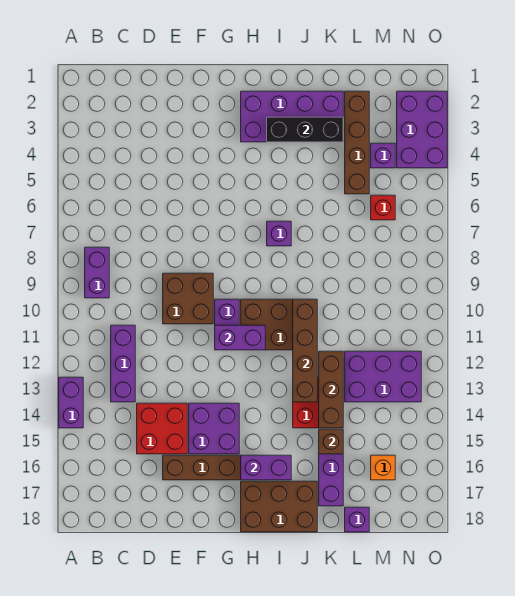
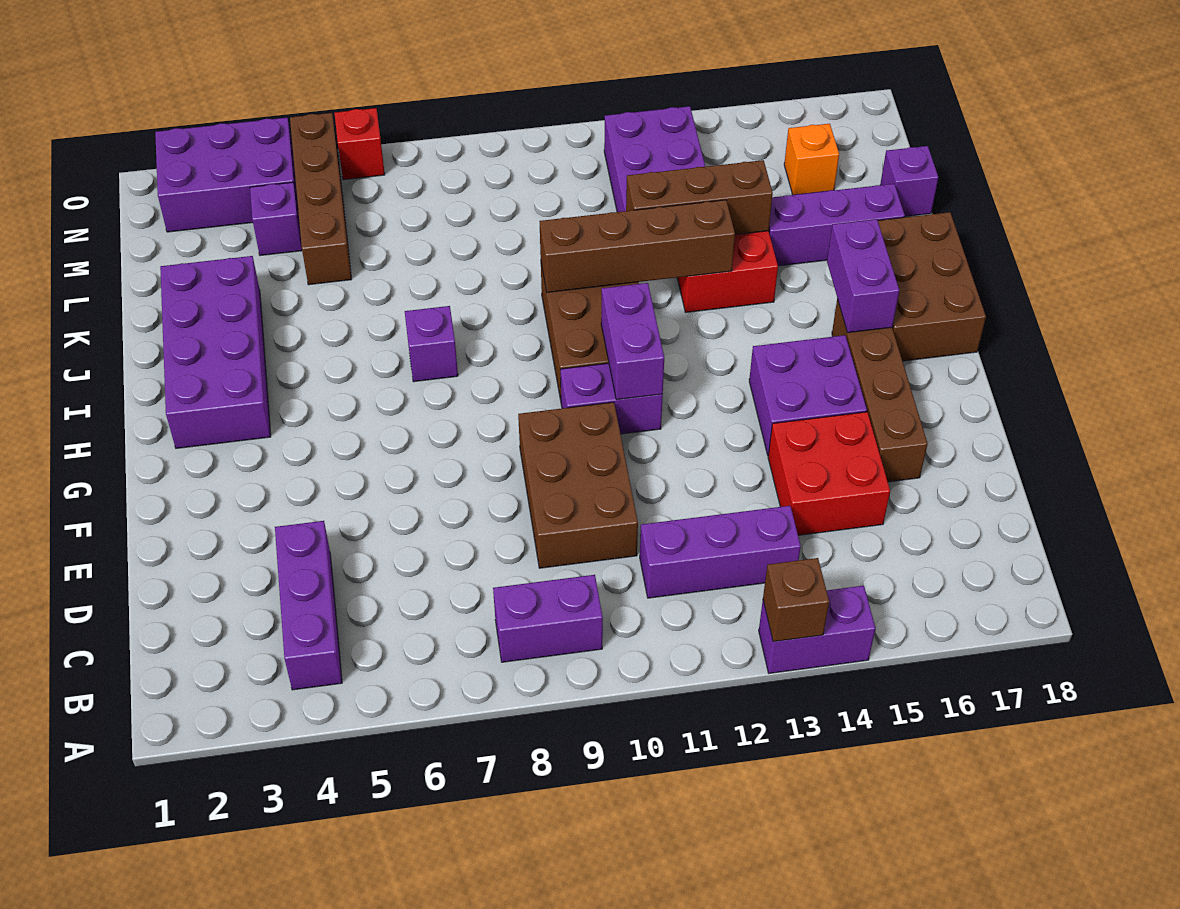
none -> purple brick B4:D4 level 1
brown brick E9:F10 level 1 -> brown brick D9:F10 level 1
black brick I3:K3 level 2 -> none
brown brick K15 level 2 -> brown brick A13 level 2
brown brick L2:L5 level 1 -> brown brick L5:O5 level 1
red brick M6 level 1 -> red brick O6 level 1

